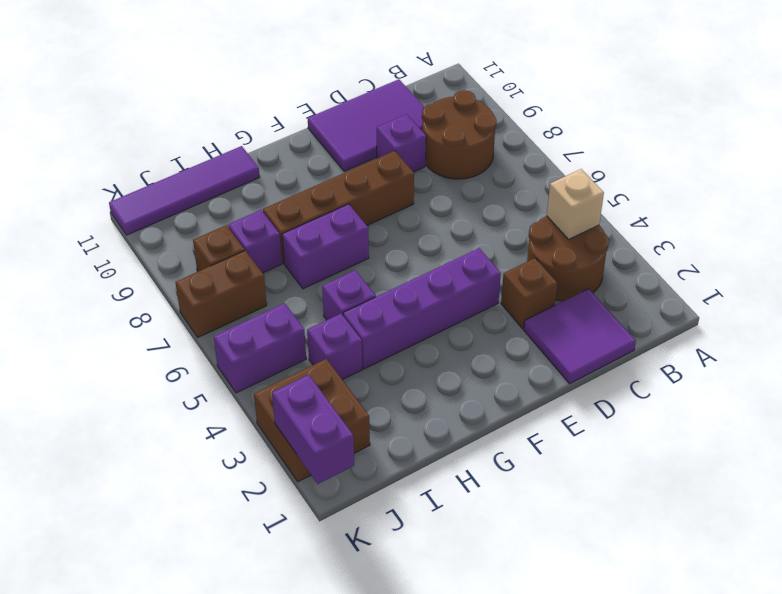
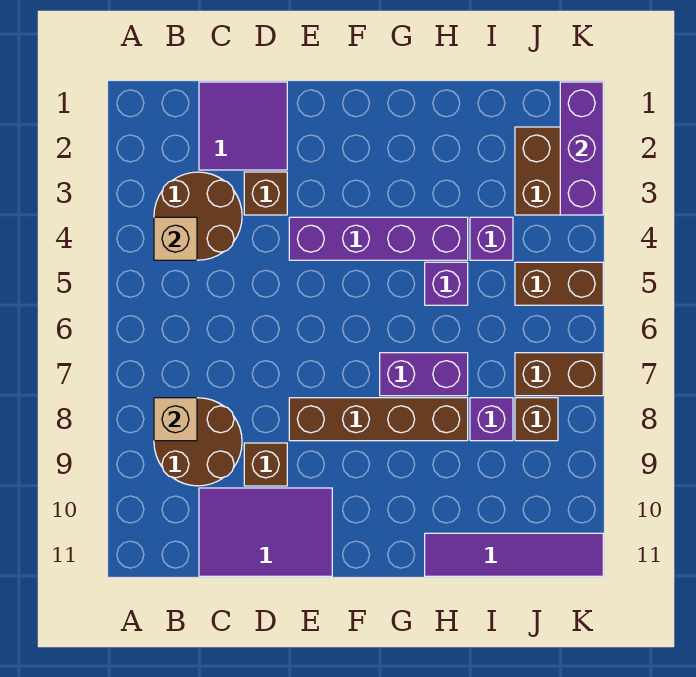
none -> tan brick B8 level 2
purple brick D9 level 1 -> brown brick D9 level 1
purple brick J5:K5 level 1 -> brown brick J5:K5 level 1
purple brick K1:K2 level 2 -> purple brick K1:K3 level 2

